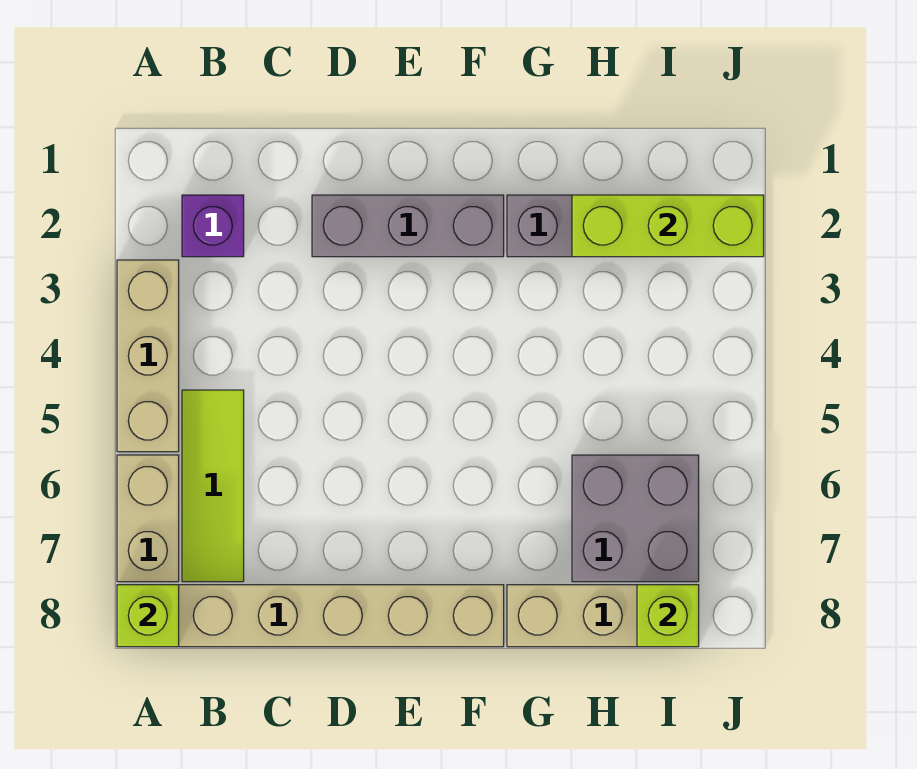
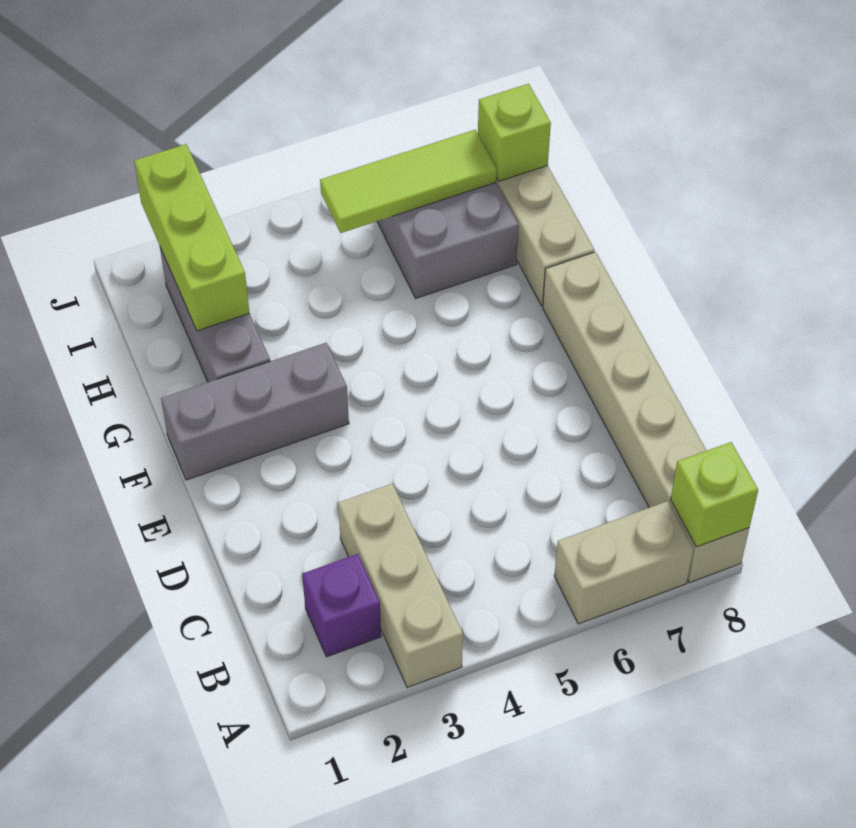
tan brick A3:A5 level 1 -> tan brick A3:C3 level 1
lime tile B5:B7 level 1 -> lime tile I5:I7 level 2
grey brick D2:F2 level 1 -> grey brick F1:F3 level 1

